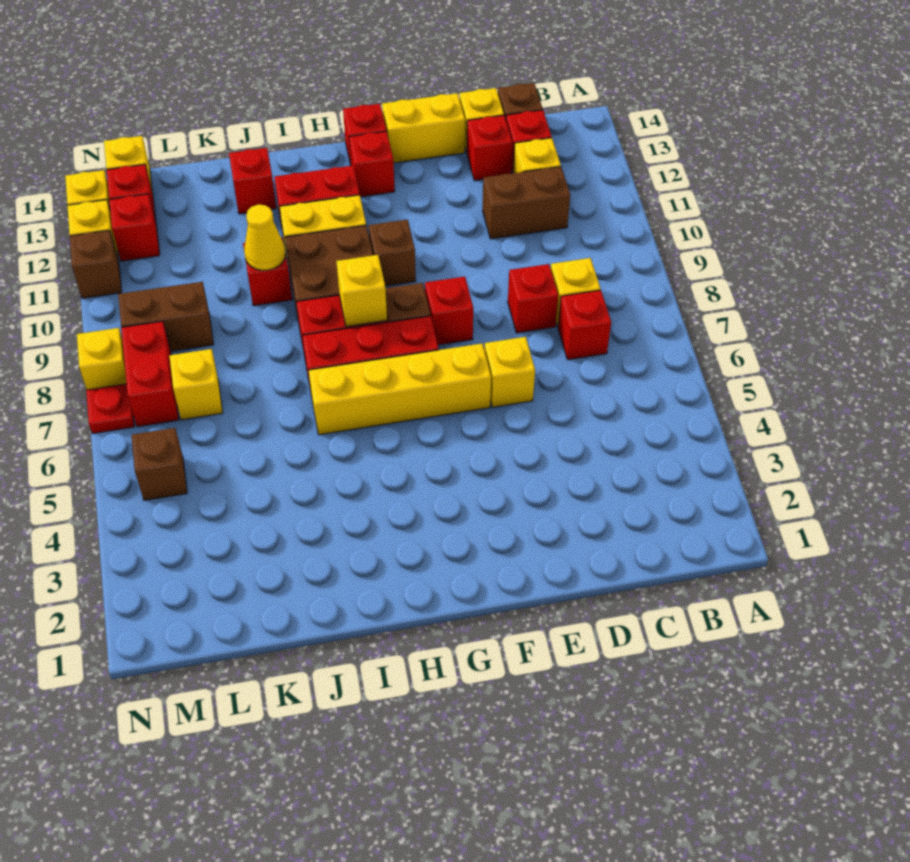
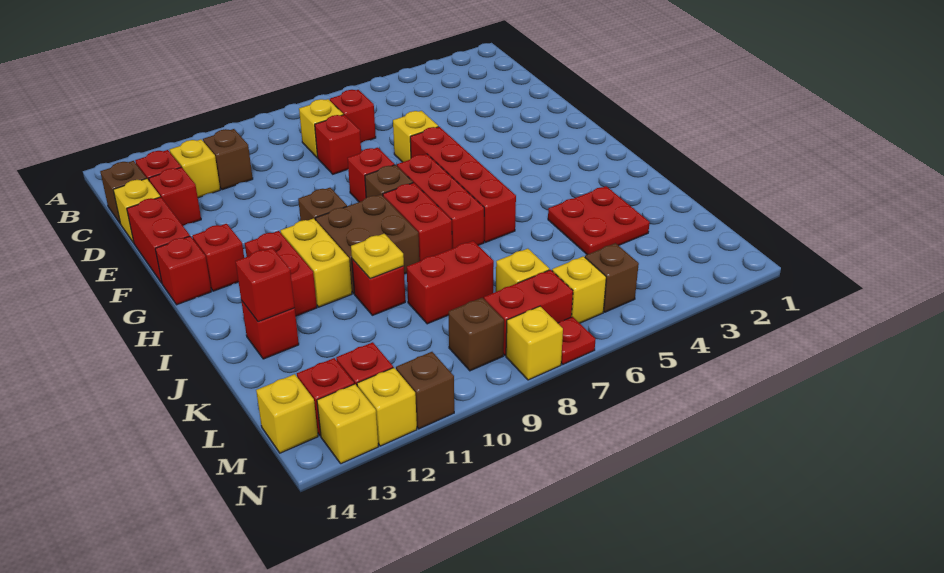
brown brick C11:D11 level 1 -> brown brick C11 level 1
yellow brick E14:F14 level 1 -> red brick E14:F14 level 1
yellow brick F6:I6 level 1 -> red brick F6:I6 level 1
yellow brick H8 level 2 -> yellow brick M6 level 1
none -> red plate J3:K4 level 1
yellow cone J10 level 2 -> yellow plate J10 level 2
none -> red brick J13 level 2
none -> red brick K8:K9 level 1
brown brick L9:M9 level 1 -> brown brick M9 level 1

